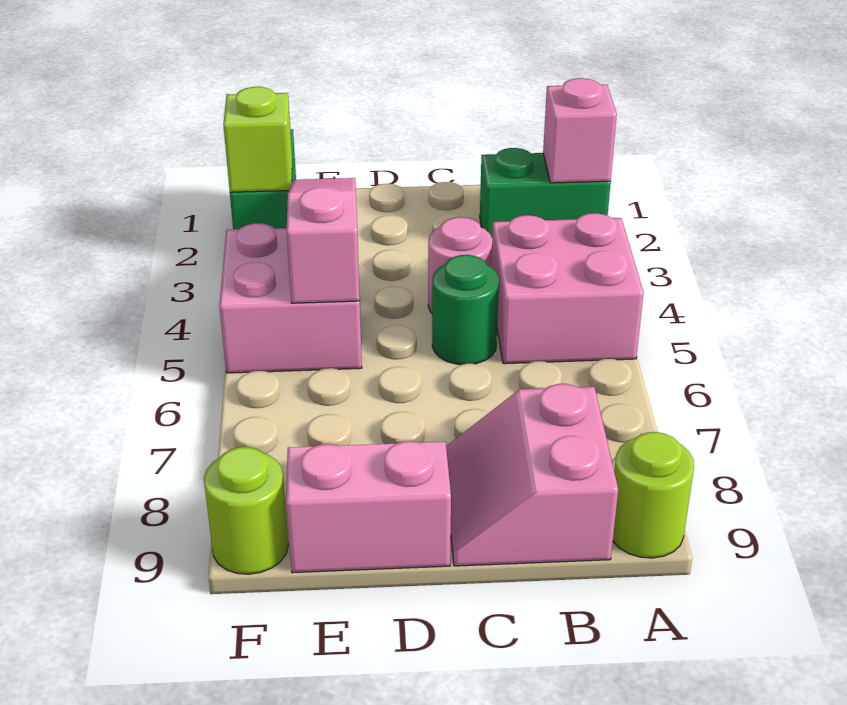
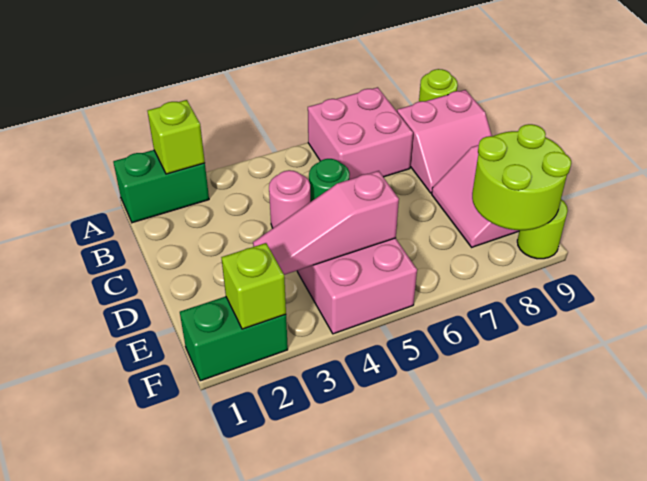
green brick A2:B2 level 1 -> green brick A1:A2 level 1
pink brick A2 level 2 -> lime brick A2 level 2
pink brick A4:B5 level 1 -> pink brick A6:B7 level 1
none -> lime round brick E8:F9 level 2

